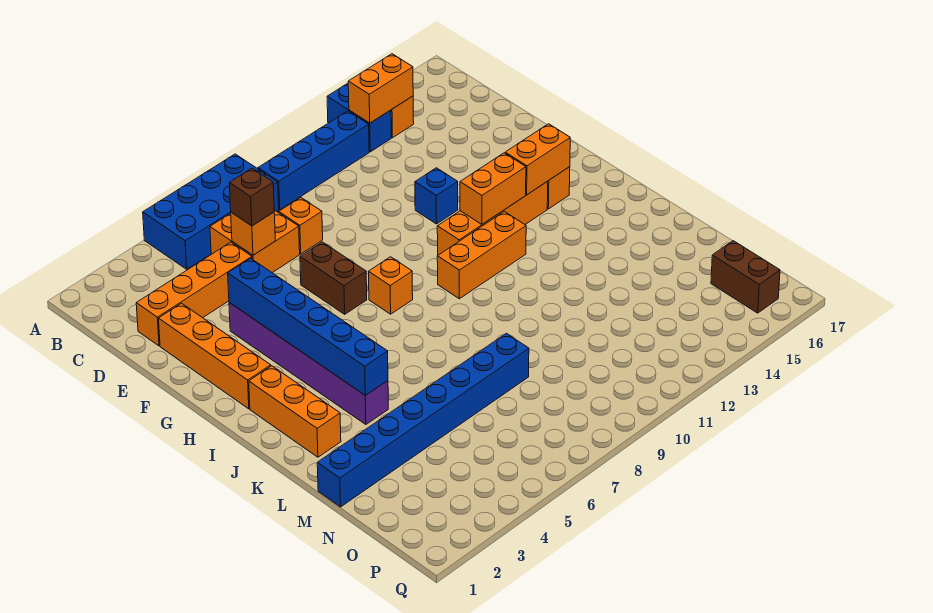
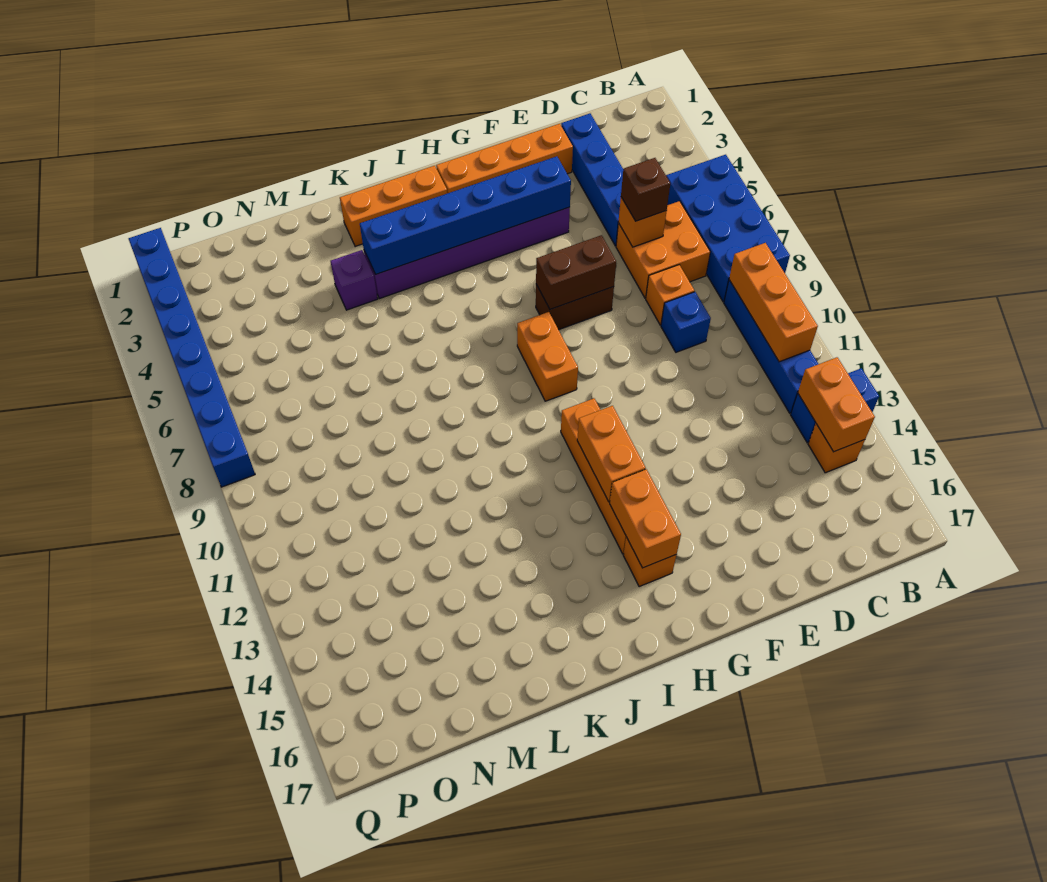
orange brick D2:D5 level 1 -> blue brick D2:D5 level 1
blue brick F12 level 1 -> blue brick D9 level 1
orange brick H8 level 1 -> orange brick H8:H9 level 1
orange brick I10:I12 level 1 -> orange brick B9:B11 level 2
none -> purple brick L4 level 1
blue brick M1:M8 level 1 -> blue brick Q1:Q8 level 1
brown brick O16:P16 level 1 -> brown brick F7:G7 level 2

